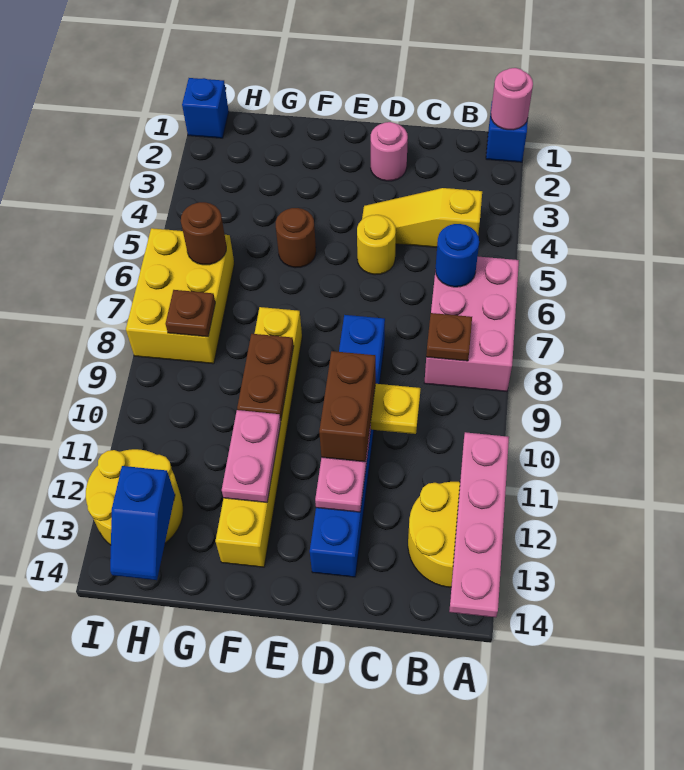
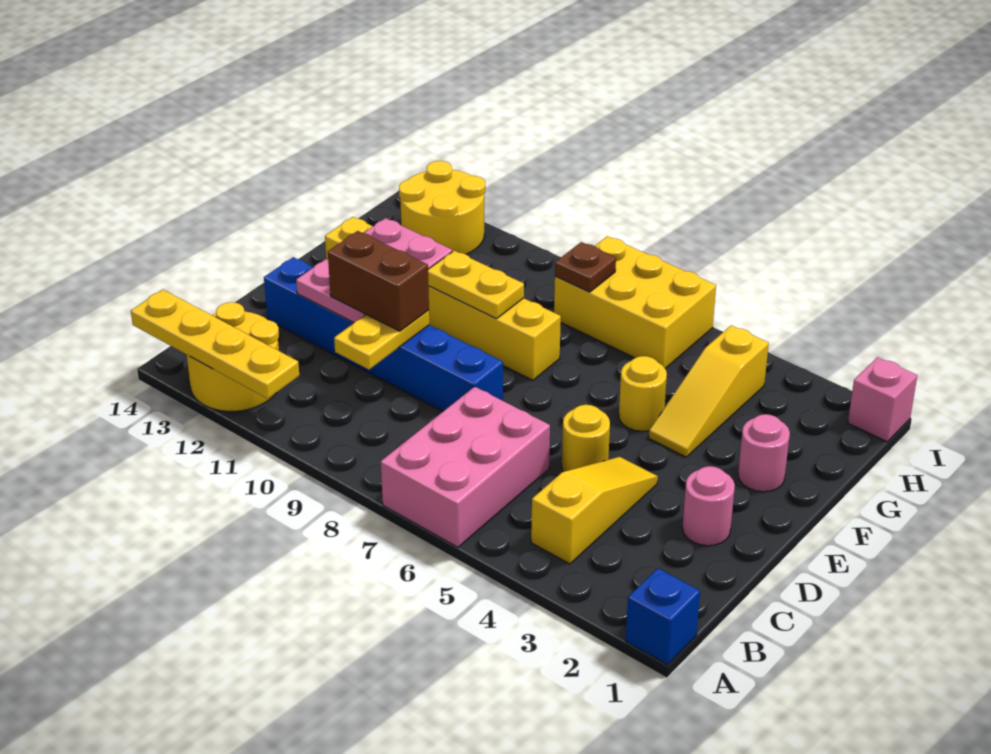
pink round brick A1 level 2 -> pink round brick F2 level 1
pink brick A6:B8 level 1 -> pink brick A6:C7 level 1
pink plate A11:A14 level 2 -> yellow plate A11:A14 level 2
blue round brick B6 level 2 -> none
brown plate B8 level 2 -> none
none -> yellow slope F4:H4 level 1 top H
brown round brick F5 level 1 -> yellow round brick F5 level 1
brown plate F9:F10 level 2 -> yellow plate F9:F10 level 2
brown round brick H6 level 2 -> none
blue slope H13:H14 level 2 top 13 -> none
blue brick I1 level 1 -> pink brick I1 level 1

